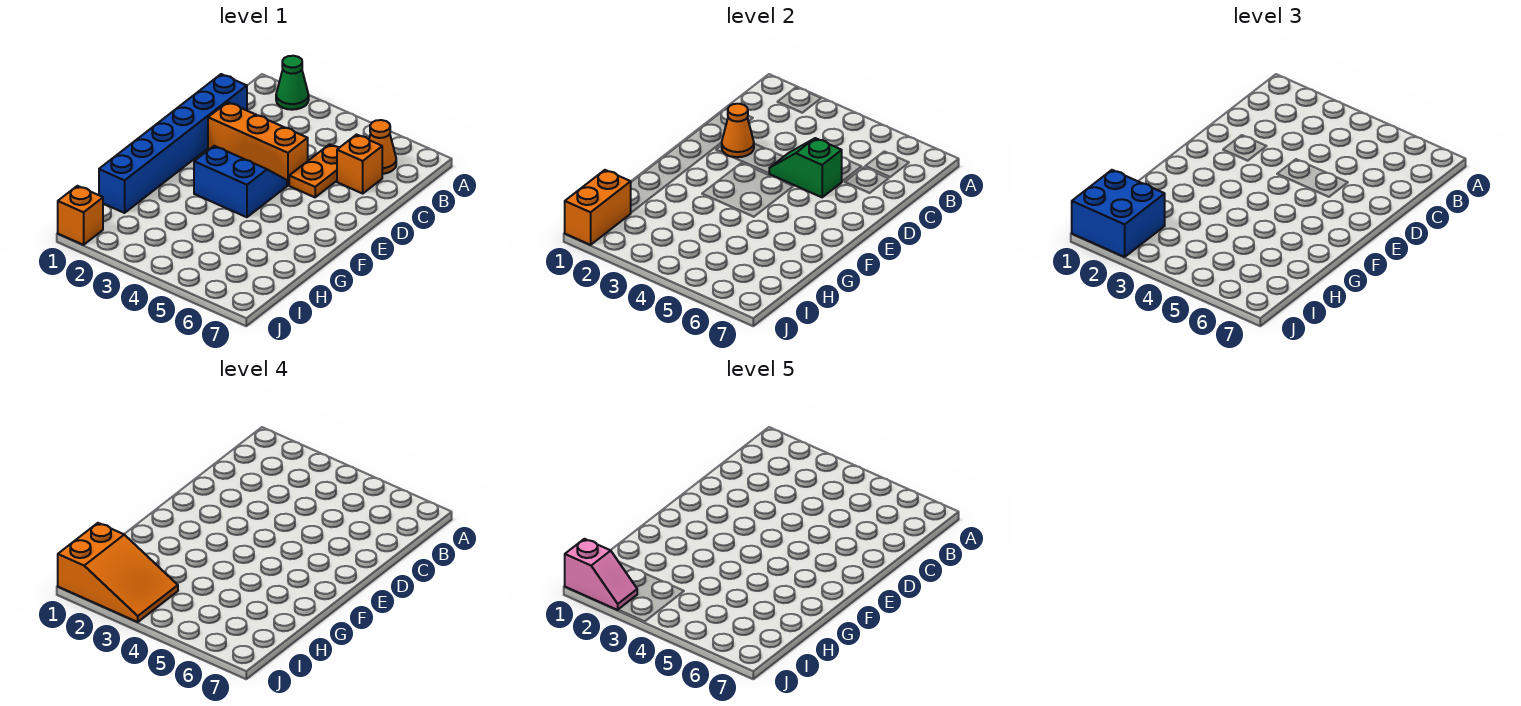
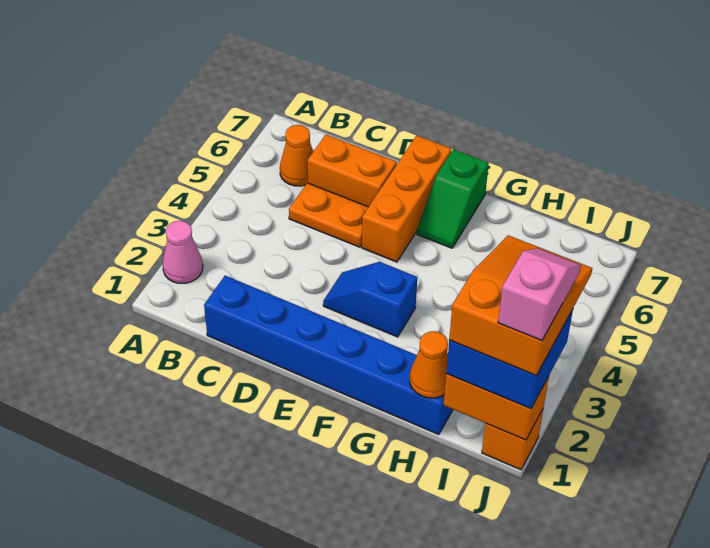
green cone A2 level 1 -> pink cone A2 level 1
orange brick C6 level 1 -> orange brick C6:D6 level 1
orange brick D2:D4 level 1 -> orange brick E5:E7 level 1
orange cone D2 level 2 -> orange cone H1 level 2
green slope D4:D5 level 2 top 5 -> green slope F6:F7 level 1 top 7
blue slope E3:F4 level 1 top F -> blue slope E3:F3 level 1 top F

